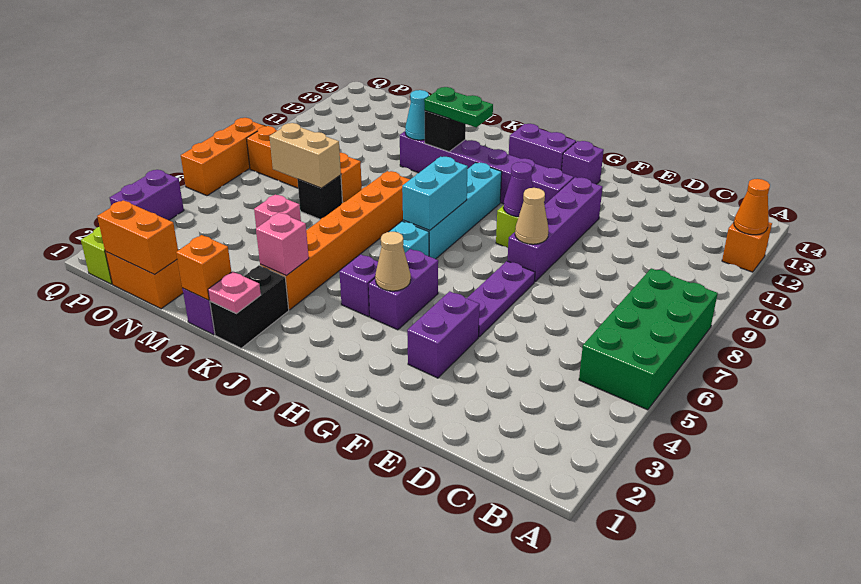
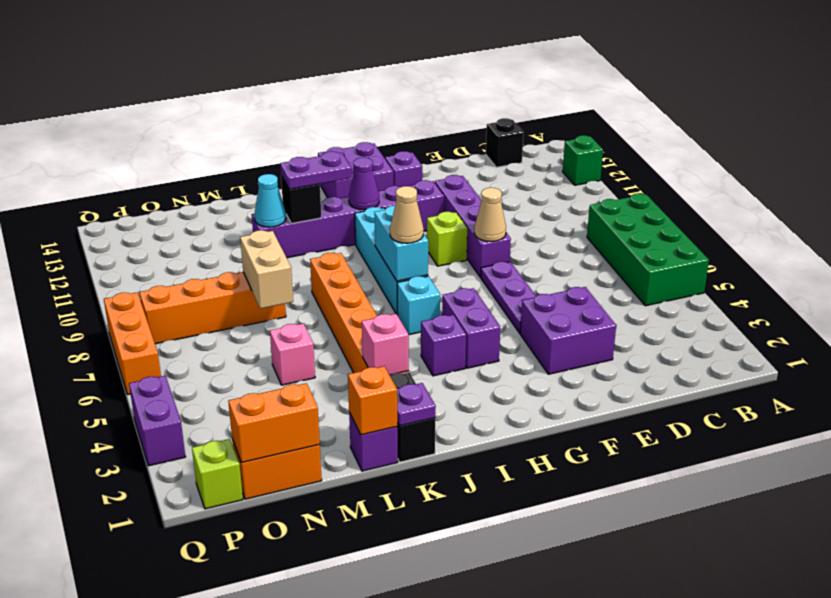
orange brick A12 level 1 -> green brick A12 level 1
orange cone A12 level 2 -> none
purple brick F3:F4 level 1 -> purple brick E3:F4 level 1
purple cone G9 level 2 -> purple cone I11 level 2
tan cone H4 level 2 -> tan cone I7 level 3
purple brick H13:I13 level 1 -> purple brick H13:I14 level 1
green plate J11:K11 level 3 -> purple plate J11:K11 level 3
pink plate K1 level 2 -> purple plate K1 level 2
black brick M7 level 1 -> black brick C14 level 1
tan brick M7:N7 level 2 -> tan brick M7:M8 level 2

